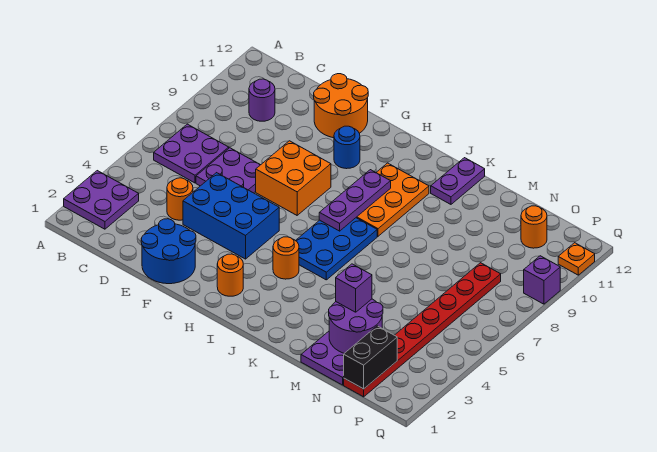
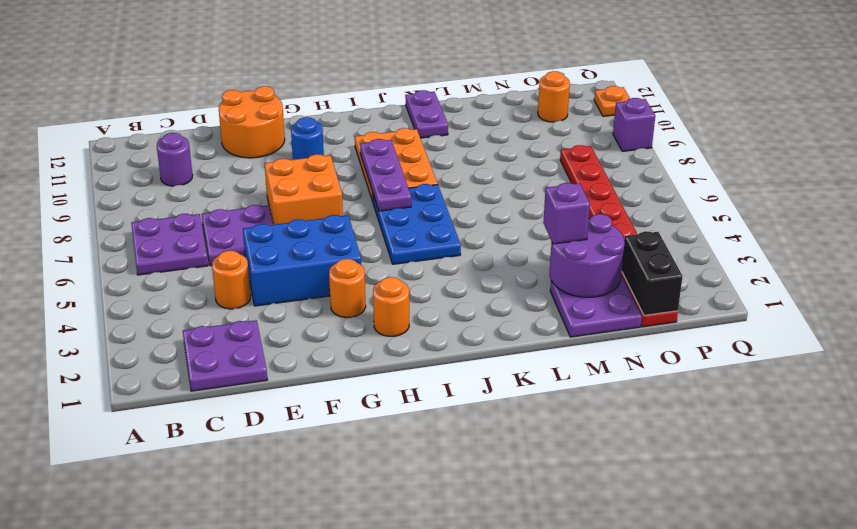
purple plate A2:B3 level 1 -> purple plate C1:D2 level 1
blue round brick E1:F2 level 1 -> none
orange round brick I4 level 1 -> orange round brick G3 level 1

